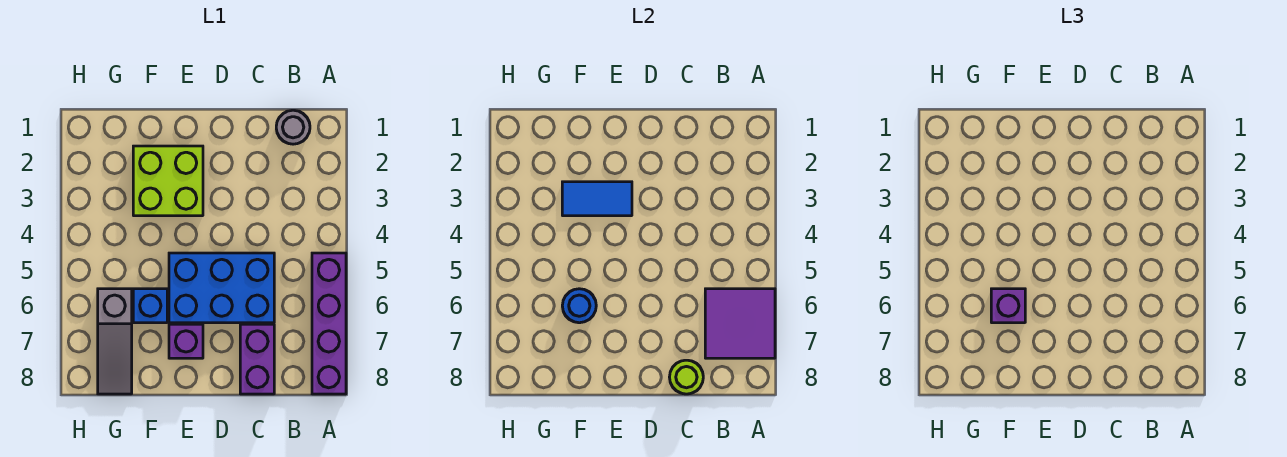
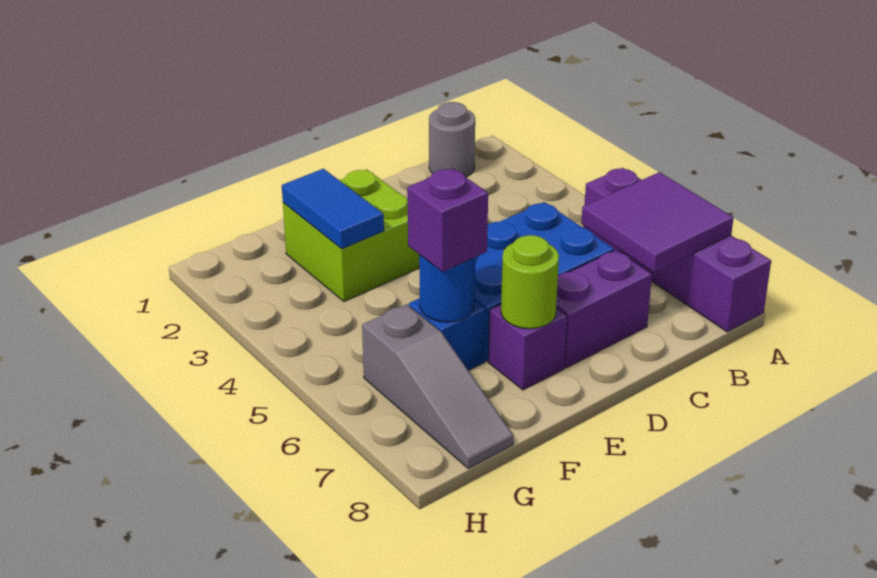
purple brick C7:C8 level 1 -> purple brick C7:D7 level 1
lime round brick C8 level 2 -> lime round brick E7 level 2
blue tile E3:F3 level 2 -> blue tile F2:F3 level 2

